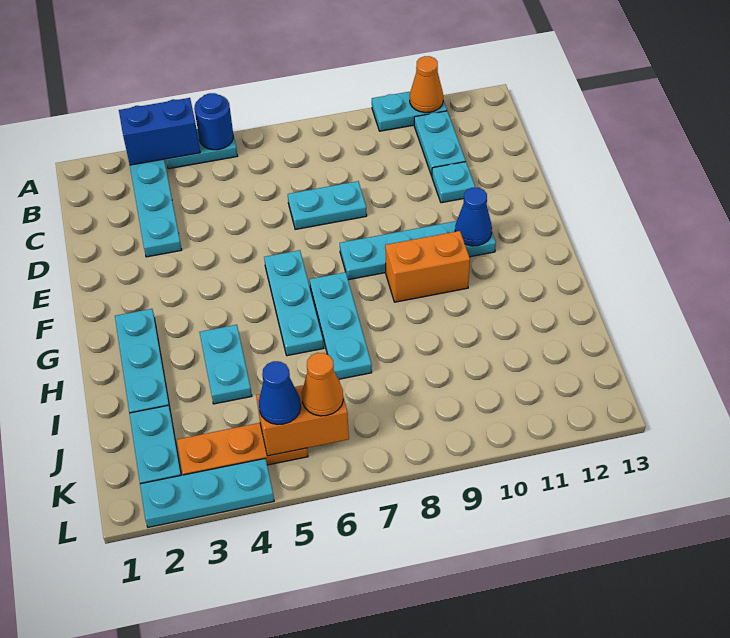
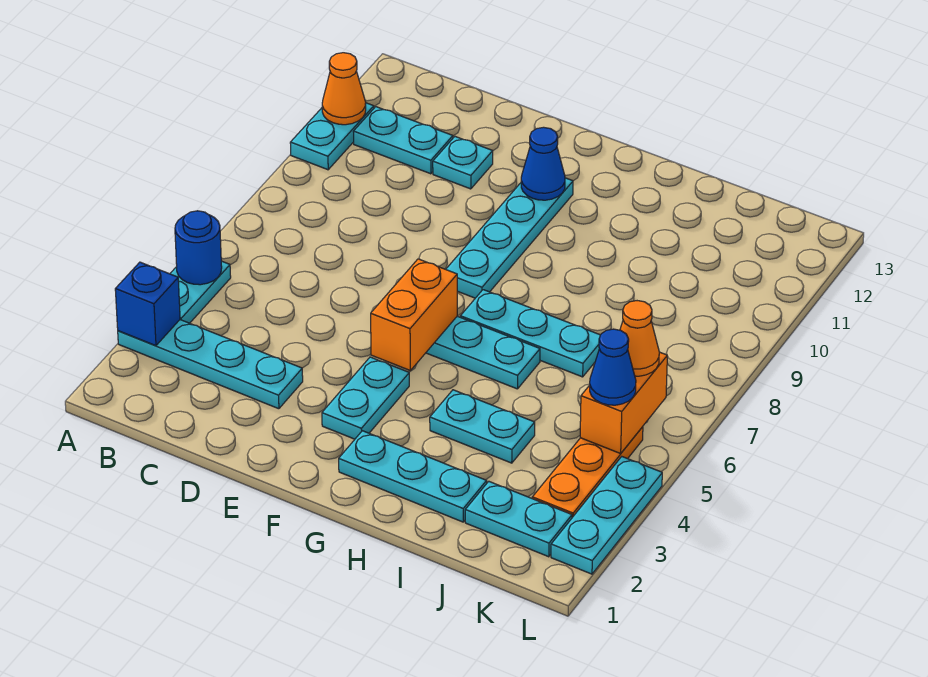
blue brick A3:A4 level 2 -> blue brick A3 level 2
cyan plate D7:D8 level 1 -> cyan plate F3:F4 level 1
orange brick G9:G10 level 1 -> orange brick F5:F6 level 2

